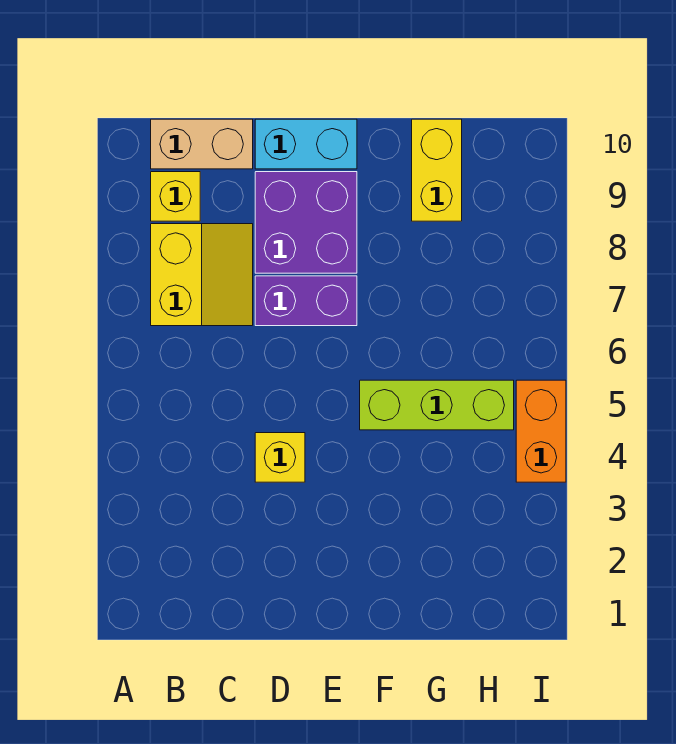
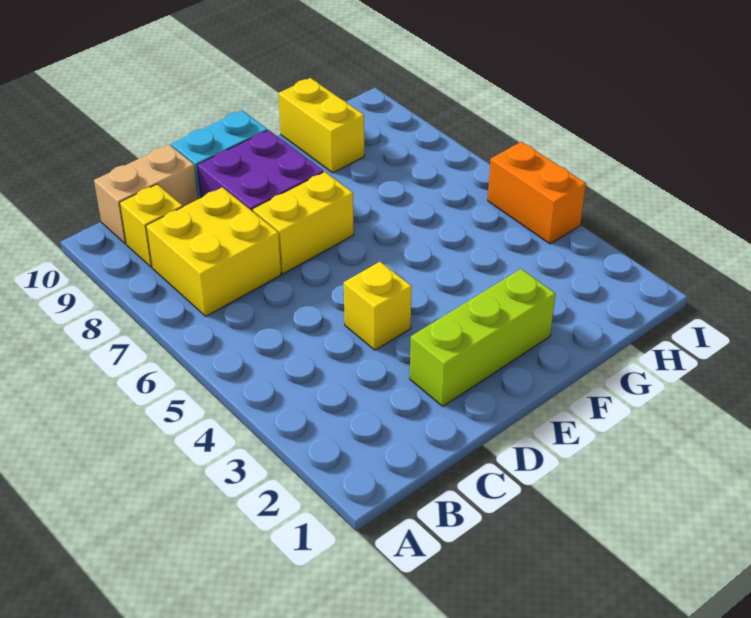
yellow slope B7:C8 level 1 top B -> yellow brick B7:C8 level 1
purple brick D7:E7 level 1 -> yellow brick D7:E7 level 1
lime brick F5:H5 level 1 -> lime brick D2:F2 level 1

